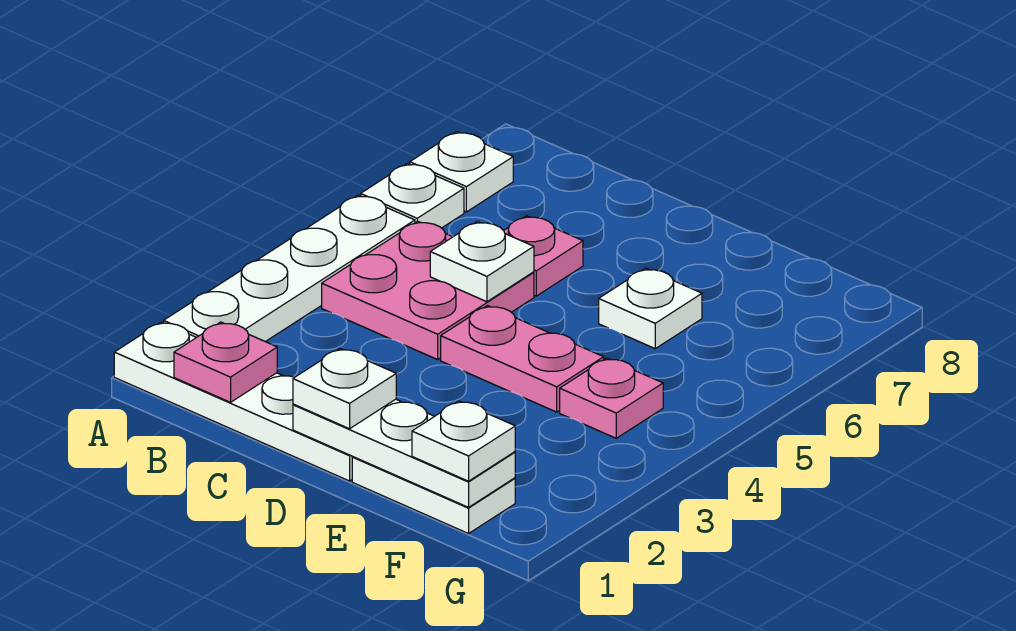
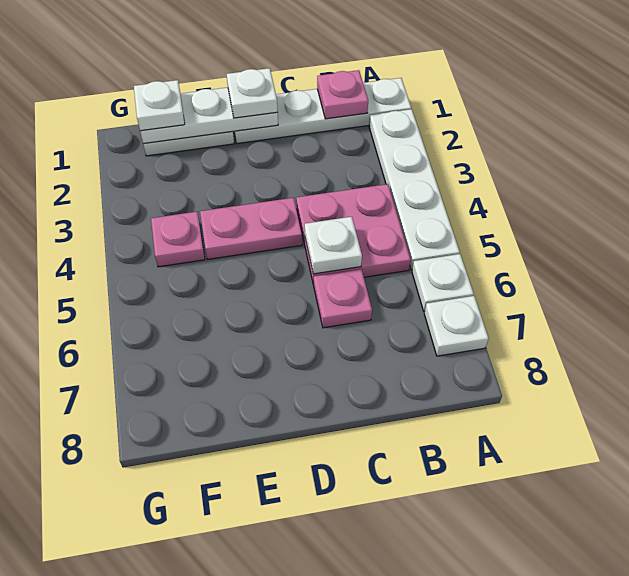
white plate E6 level 1 -> none

